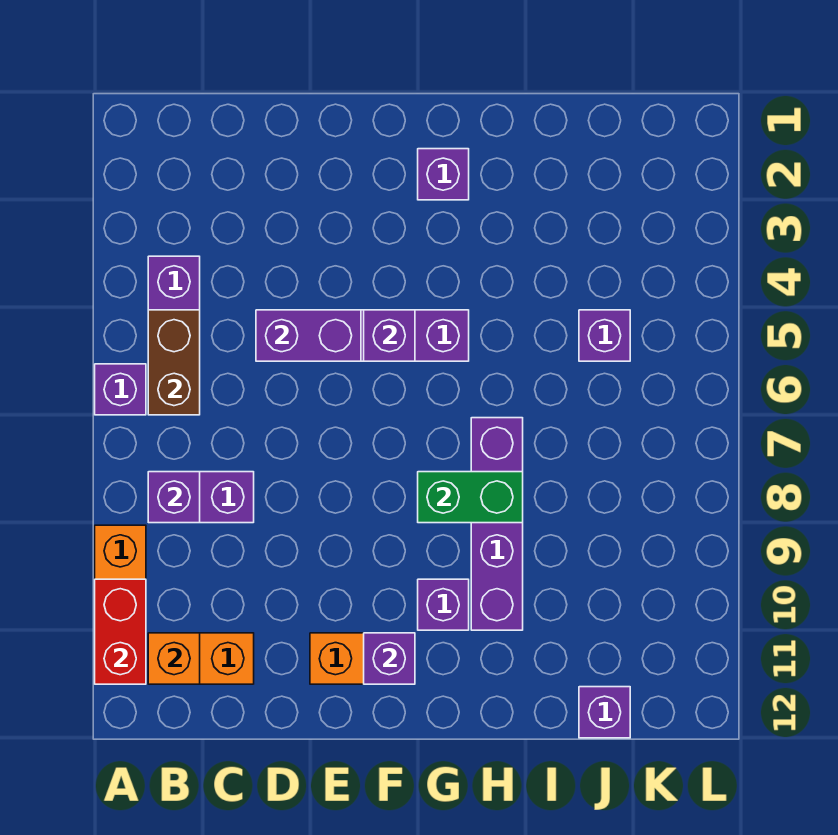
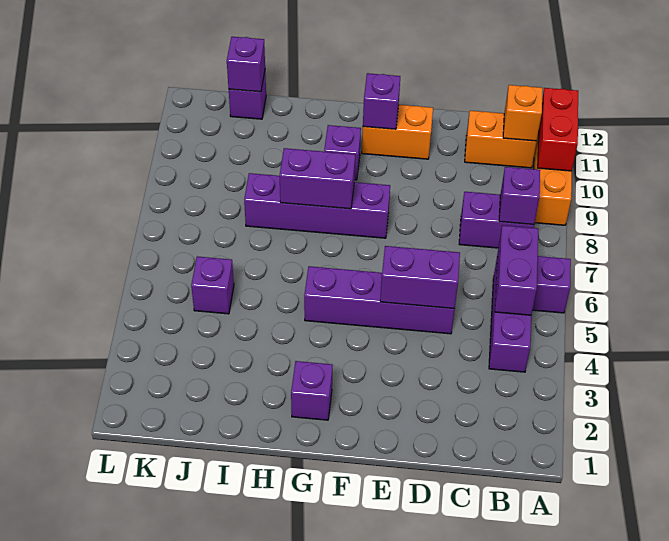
brown brick B5:B6 level 2 -> purple brick B5:B6 level 2
purple brick F5 level 2 -> purple brick J12 level 2
green brick G8:H8 level 2 -> purple brick G8:H8 level 2
purple brick H7:H10 level 1 -> purple brick F8:I8 level 1

